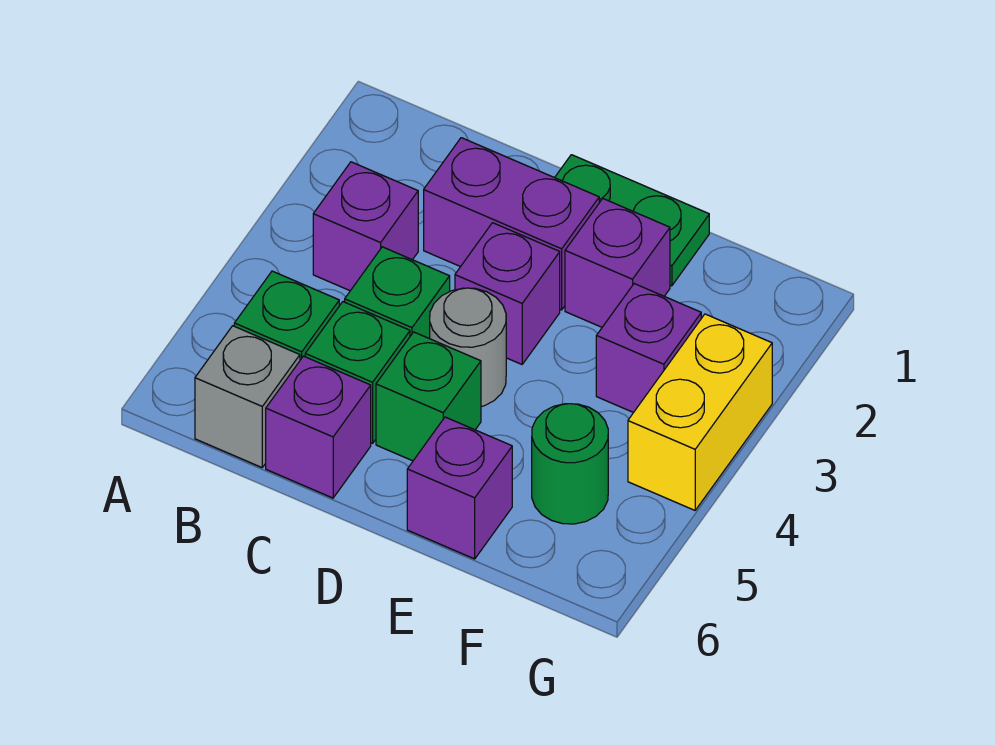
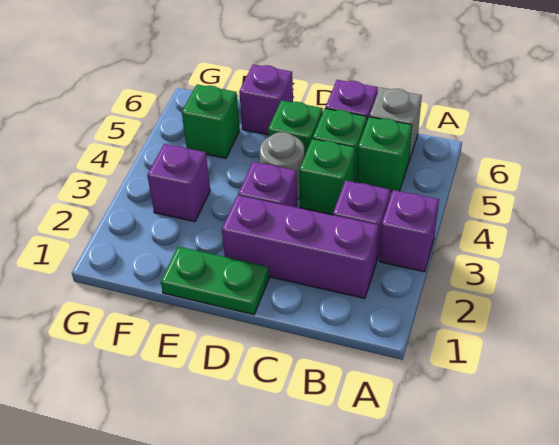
purple brick C2:D2 level 1 -> purple brick B2:D2 level 1
purple brick E2 level 1 -> purple brick A3 level 1
green round brick F5 level 1 -> green brick F5 level 1
yellow brick G3:G4 level 1 -> none

